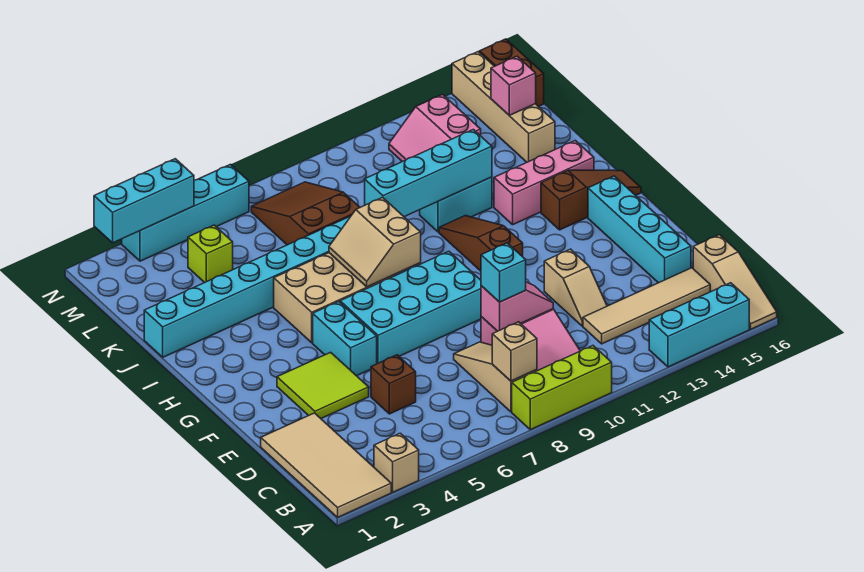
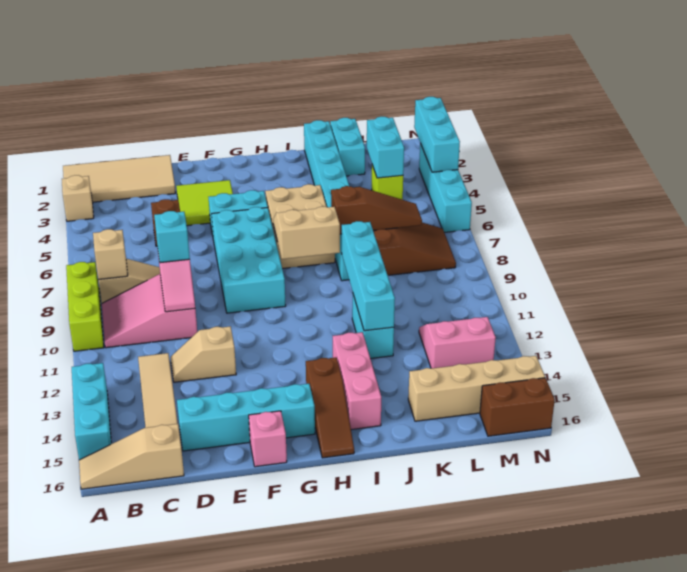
brown slope G11:I11 level 1 top G -> brown slope J7:L7 level 2 top J
none -> cyan brick K1:K2 level 1
none -> cyan brick L3:L4 level 2
pink brick L15 level 2 -> pink brick F16 level 1

